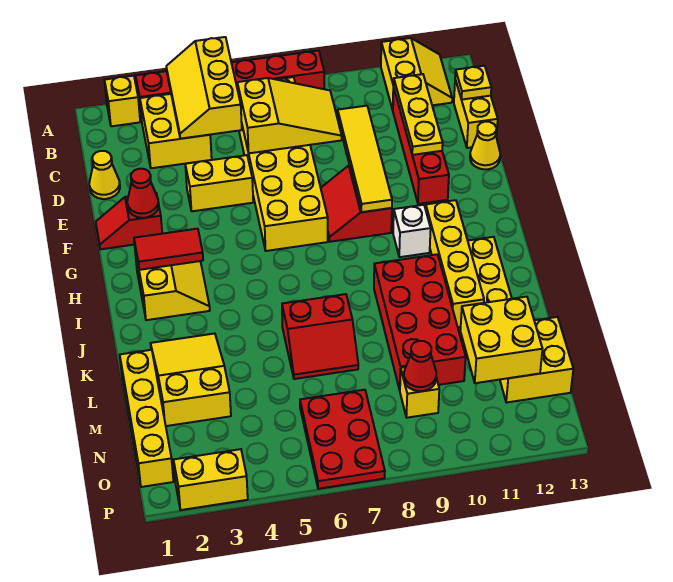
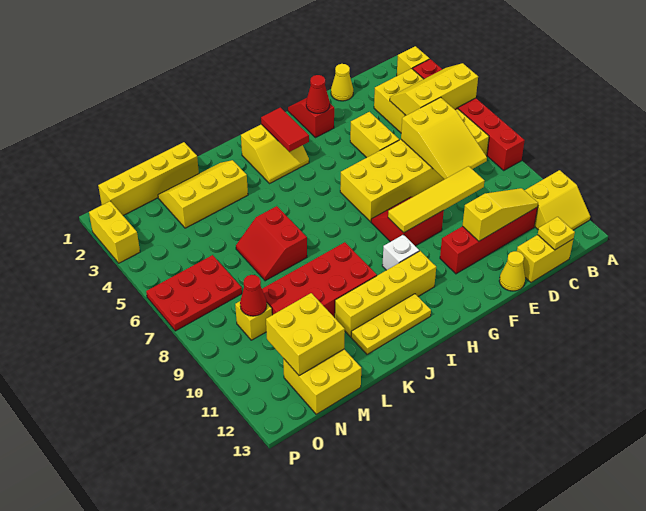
yellow plate C11:E11 level 2 -> yellow slope C11:E11 level 2 top E
yellow slope K2:M3 level 1 top M -> yellow slope K2:M3 level 1 top 3

